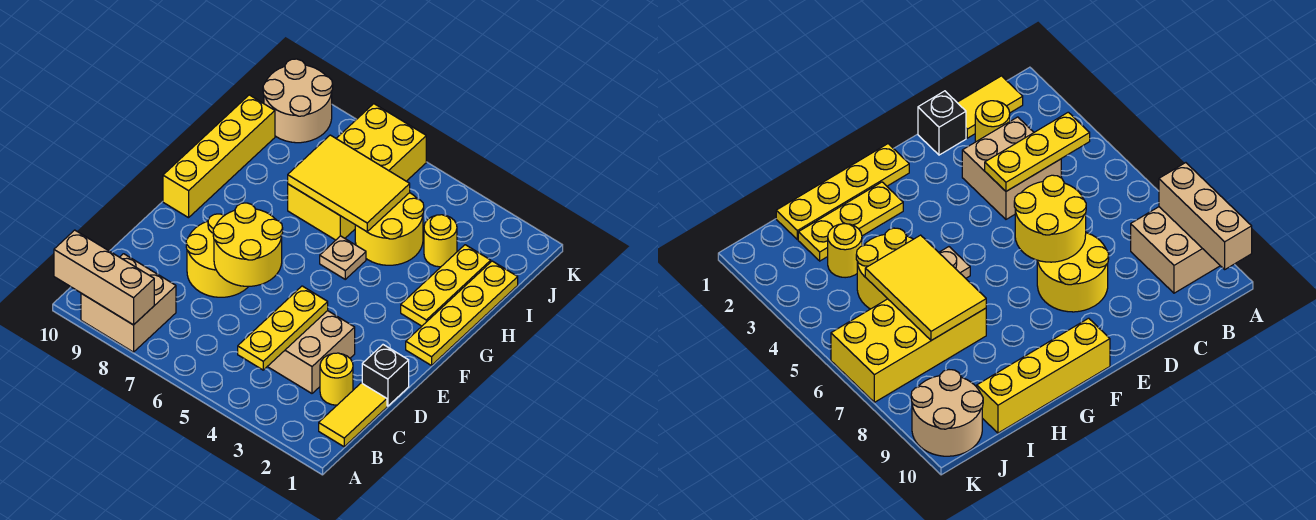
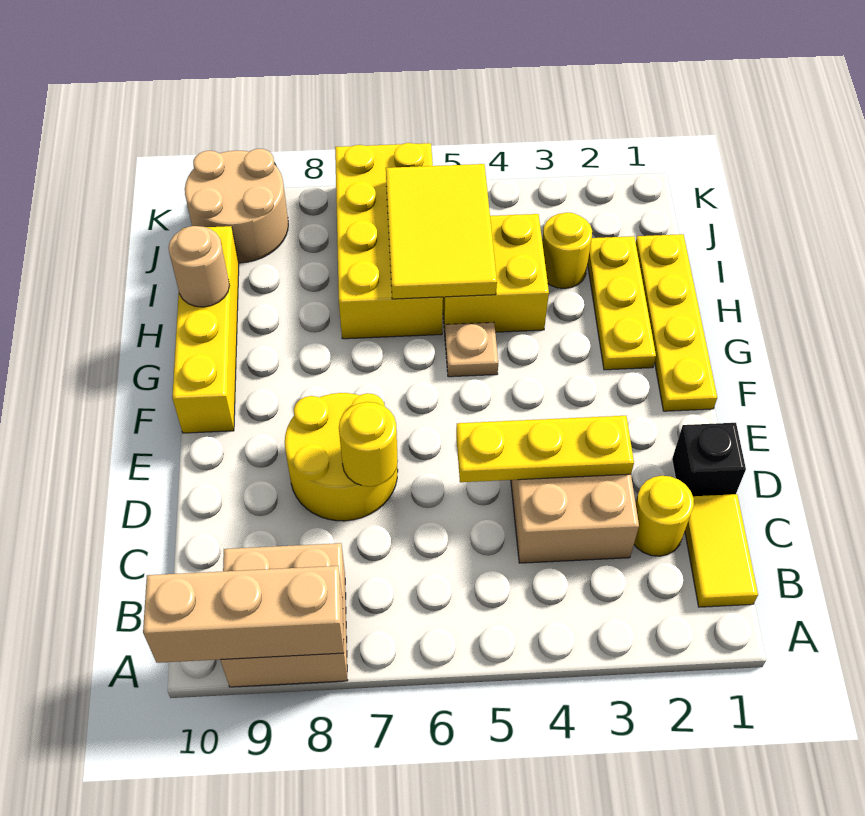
yellow plate B4:D4 level 2 -> yellow plate D3:D5 level 2
yellow round brick D6:E7 level 2 -> yellow round brick D7 level 2
yellow round brick H4:I5 level 1 -> yellow brick H4:I5 level 1
yellow tile H5:I7 level 2 -> yellow tile H5:J6 level 2
none -> tan round brick H10 level 2

